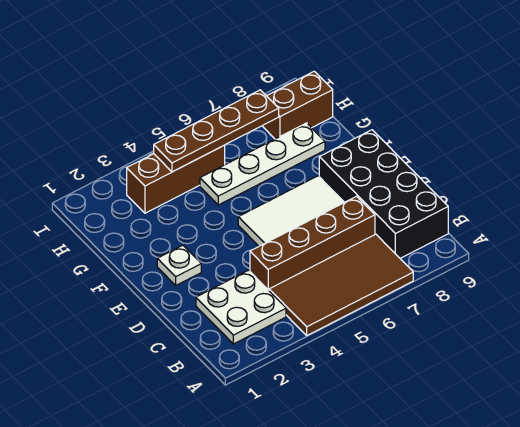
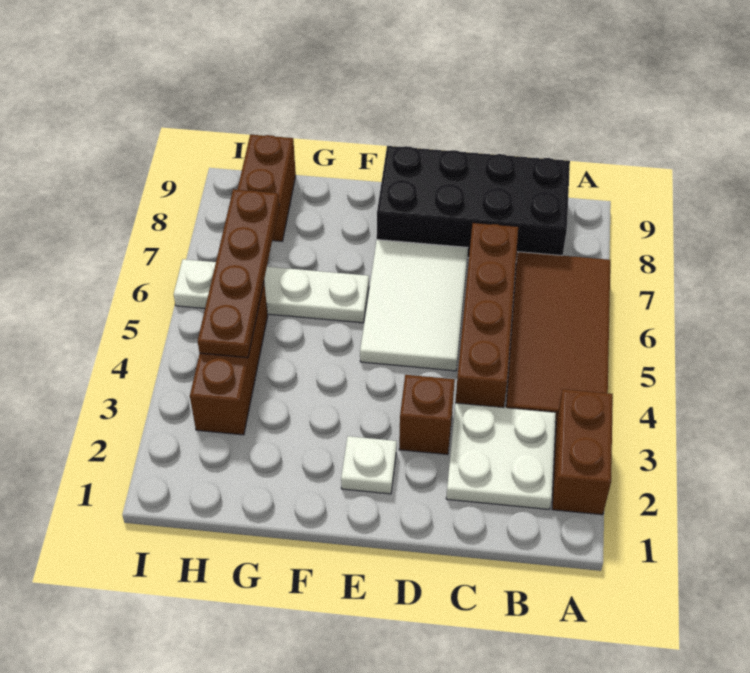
none -> brown brick A2:A3 level 1
none -> brown brick D3 level 1
white plate G5:G8 level 1 -> white plate F6:I6 level 1

